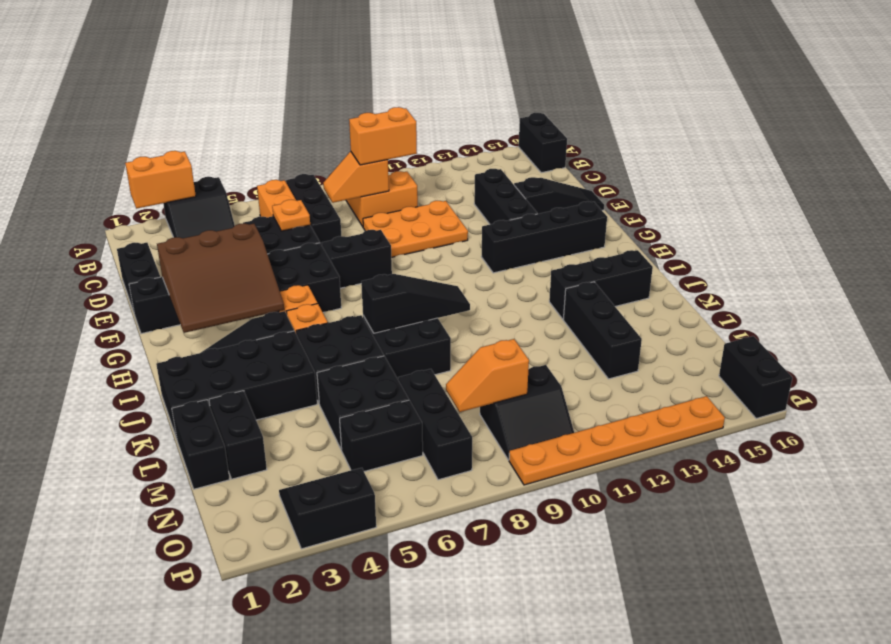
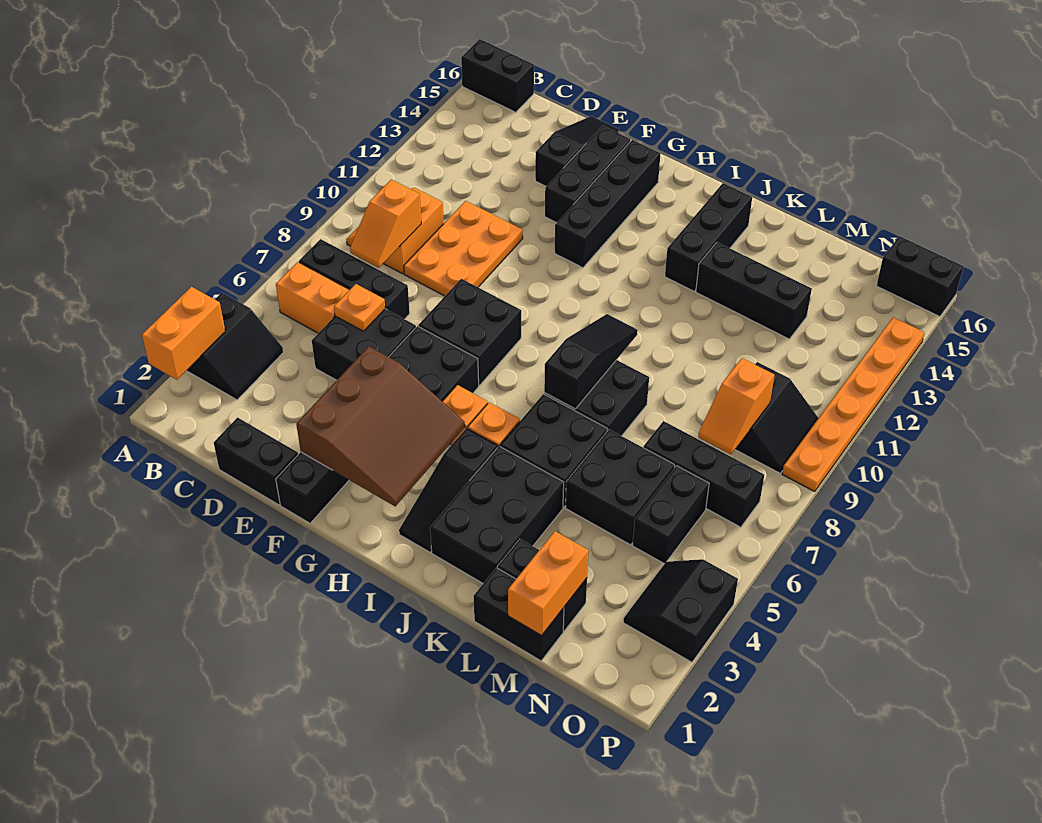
orange brick C9:C10 level 3 -> orange brick M1:M2 level 2
black brick D13:F13 level 1 -> black brick F13:F15 level 1
black brick F7:F8 level 1 -> black brick F7:G8 level 1
black brick J1:K4 level 1 -> black brick J2:K4 level 1

